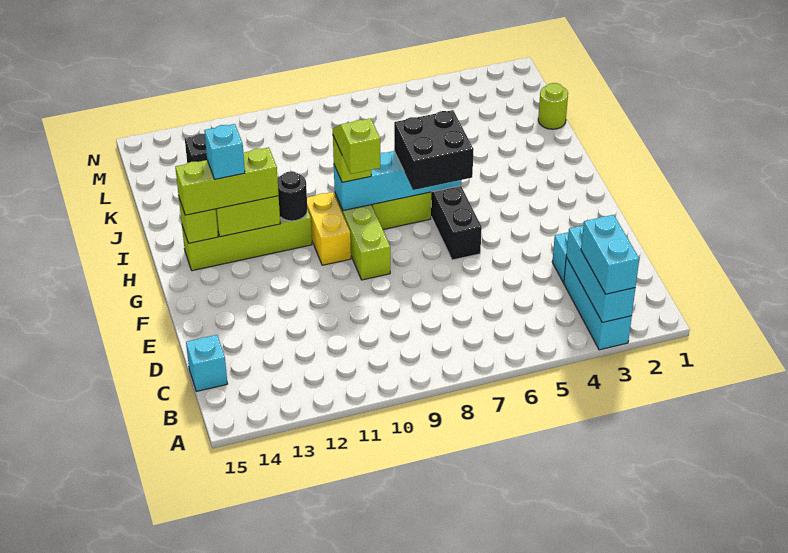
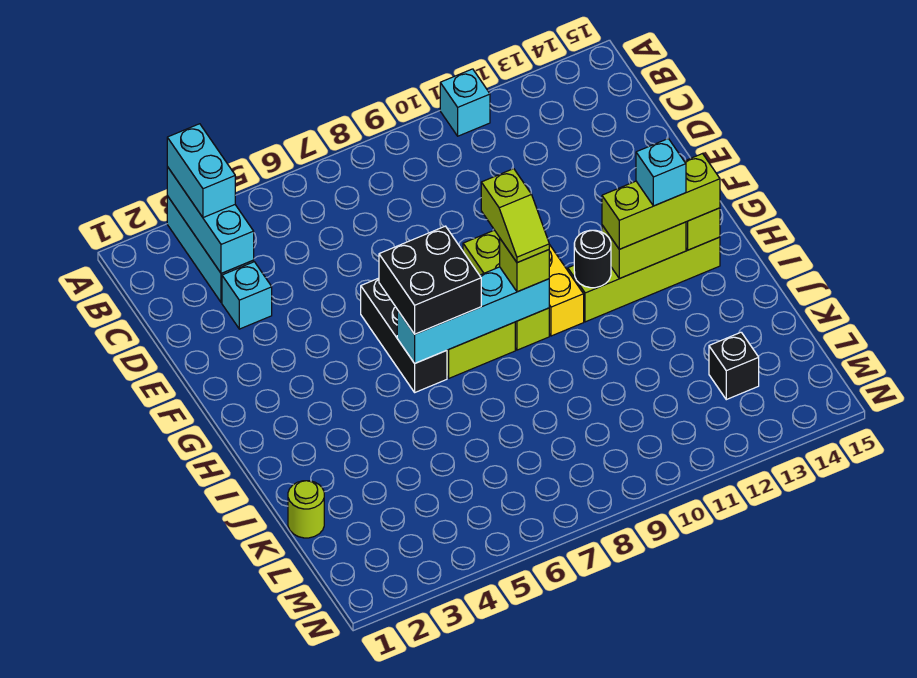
cyan brick C15 level 1 -> cyan brick A11 level 1

